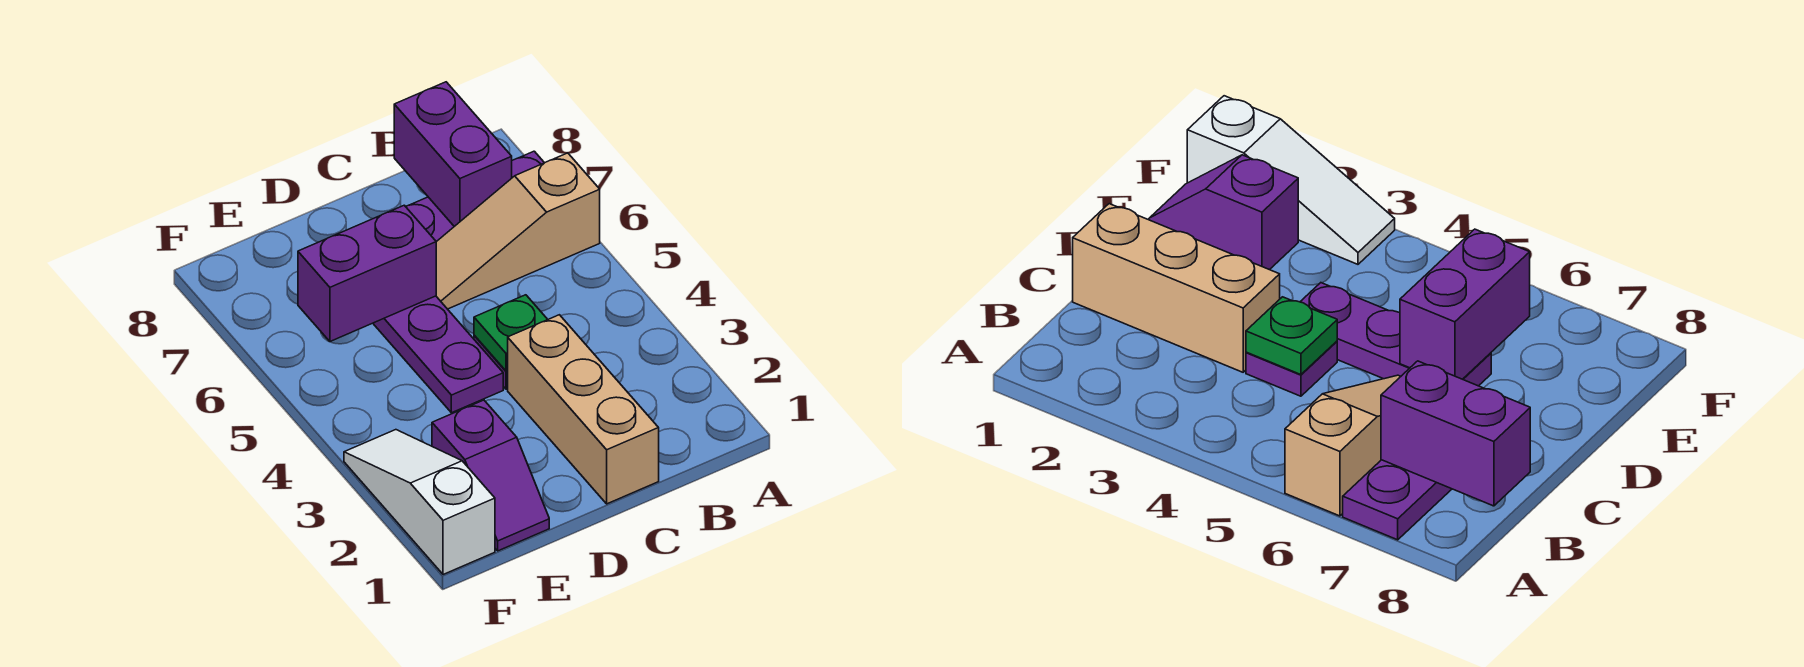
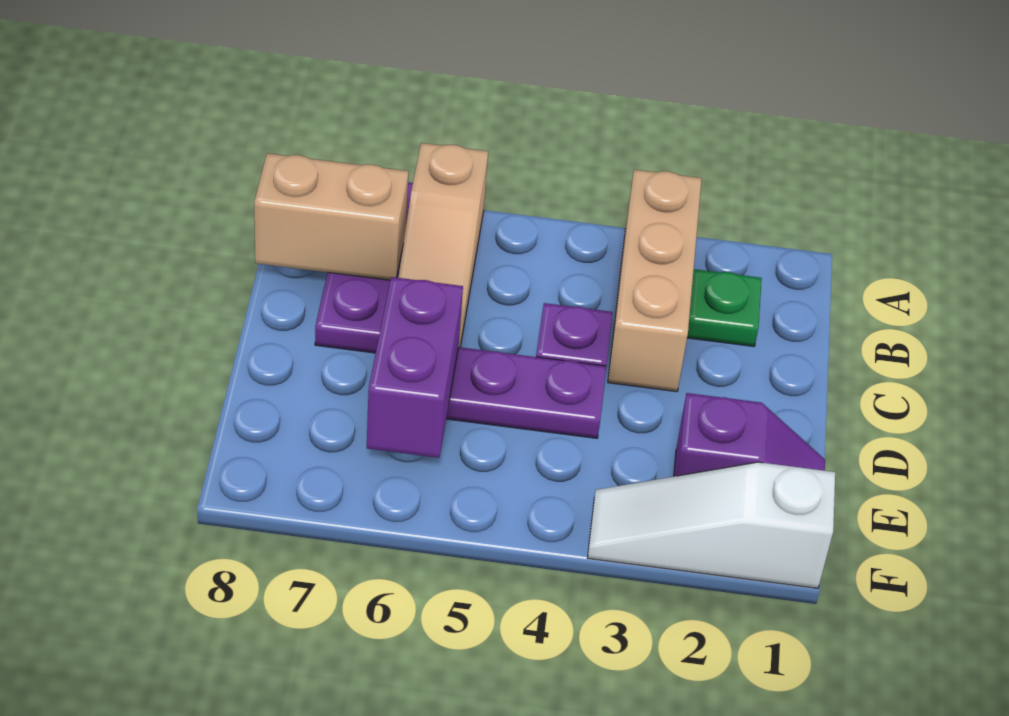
purple brick B7:B8 level 2 -> tan brick B7:B8 level 2
tan brick C1:C3 level 1 -> tan brick A3:C3 level 1
green plate C4 level 2 -> green plate B2 level 1

